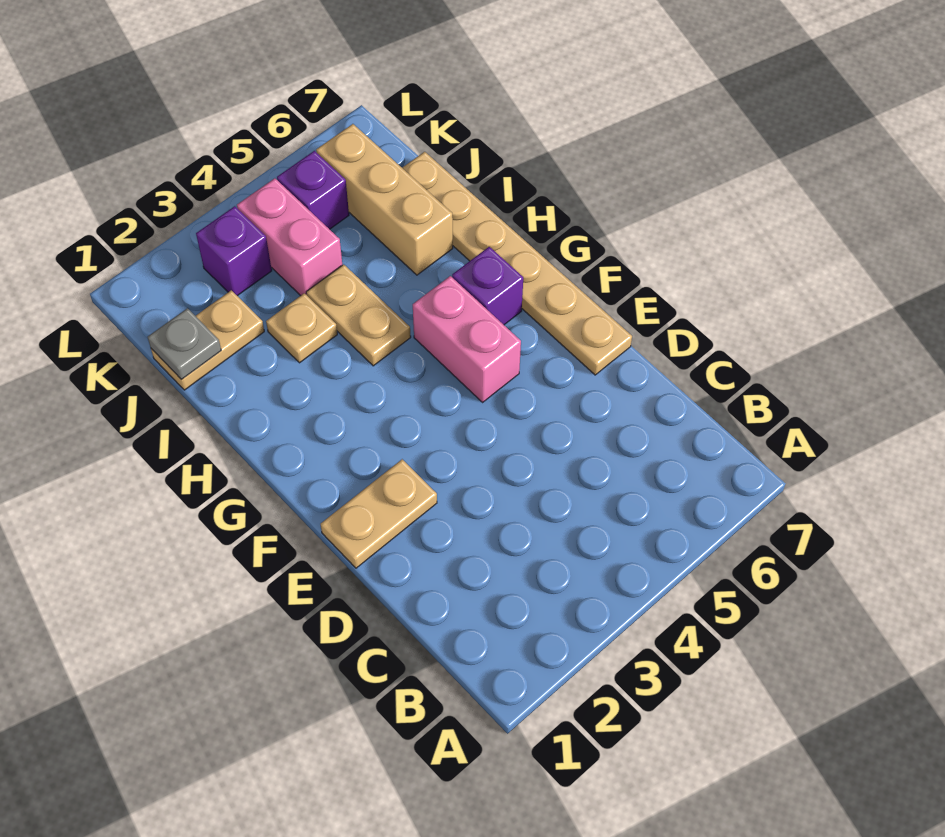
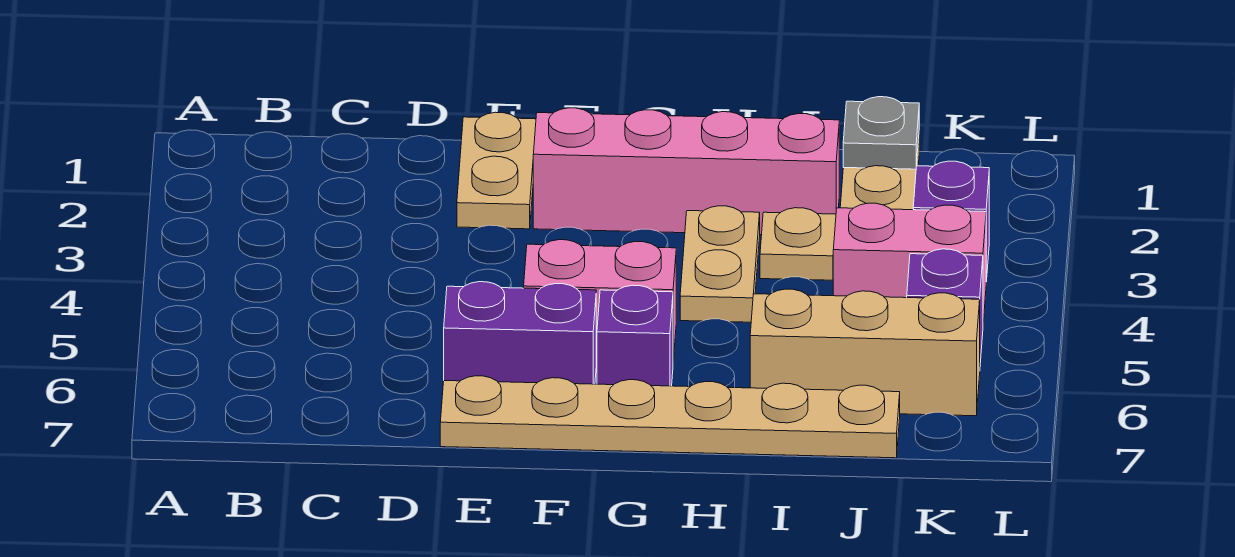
none -> purple brick E6:F6 level 1
none -> pink brick F2:I2 level 1
tan plate H4:I4 level 1 -> tan plate H3:H4 level 1

